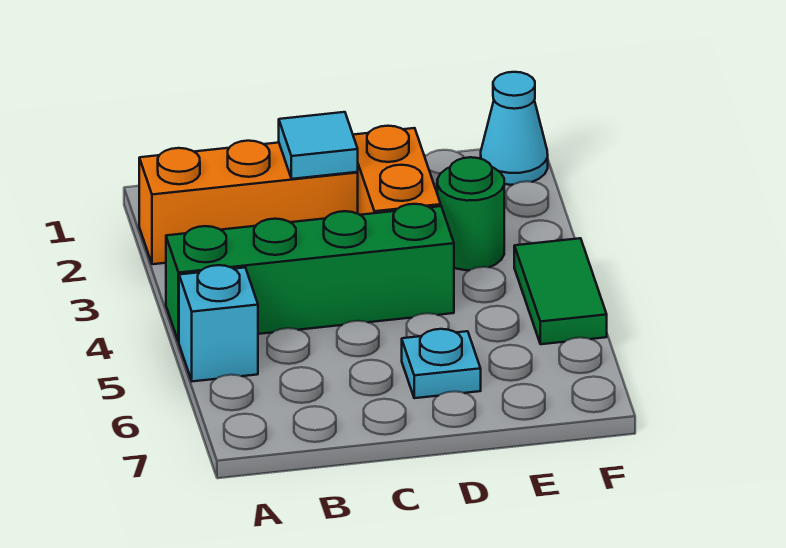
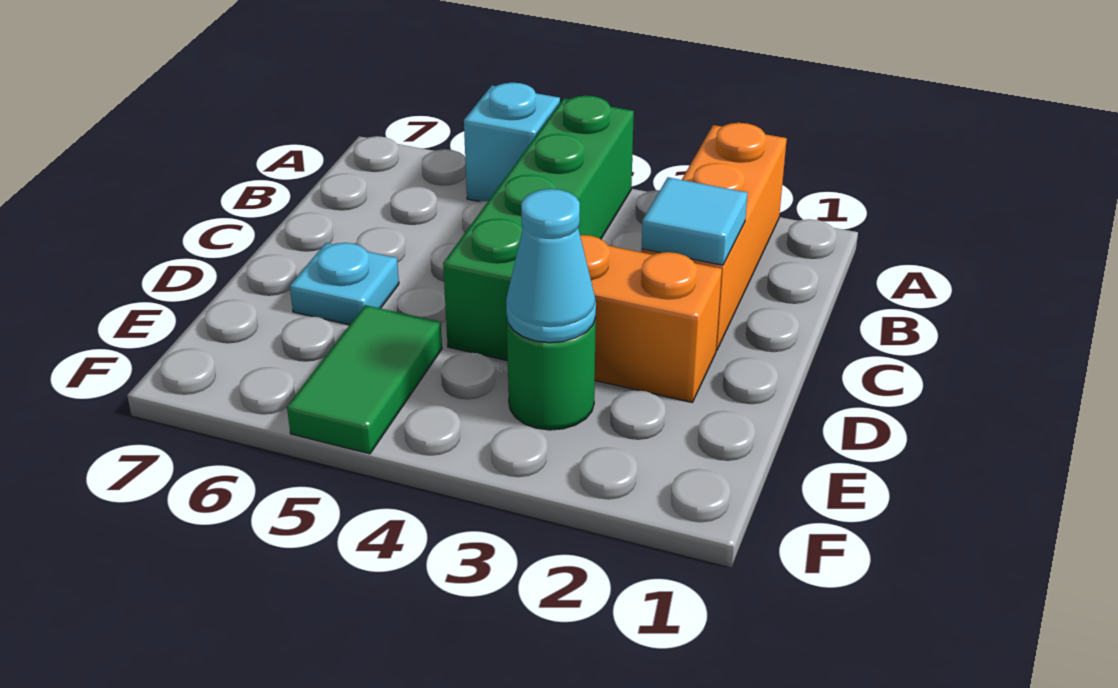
cyan cone F1 level 1 -> cyan cone E3 level 2
green tile F4:F5 level 1 -> green tile E5:F5 level 1

